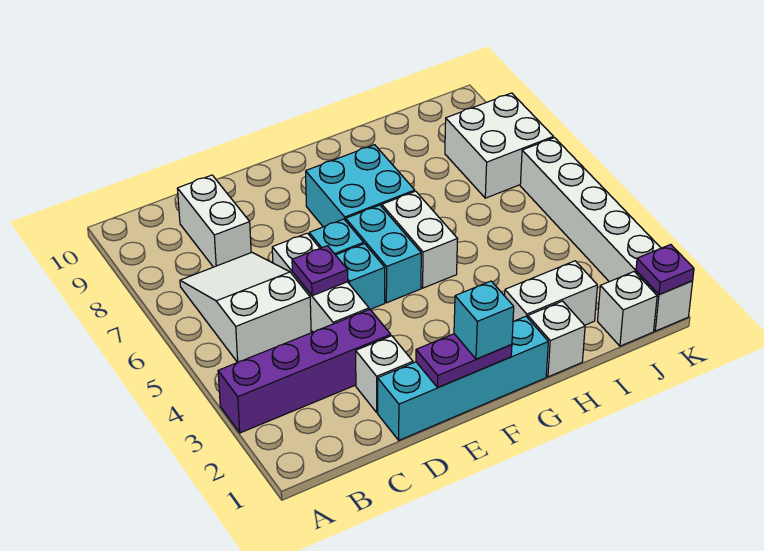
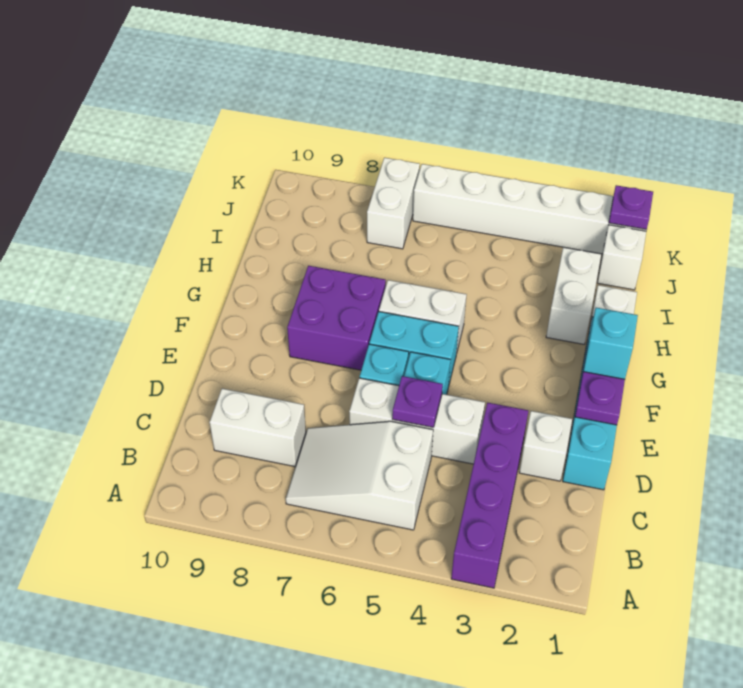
cyan brick F7:G8 level 1 -> purple brick F7:G8 level 1
white brick J7:K8 level 1 -> white brick J7:K7 level 1

